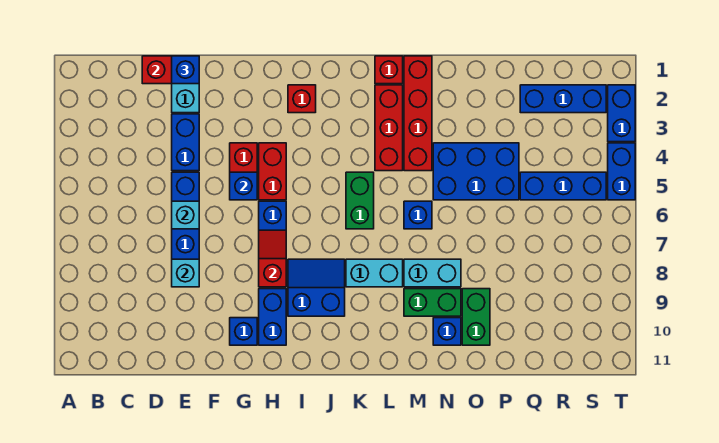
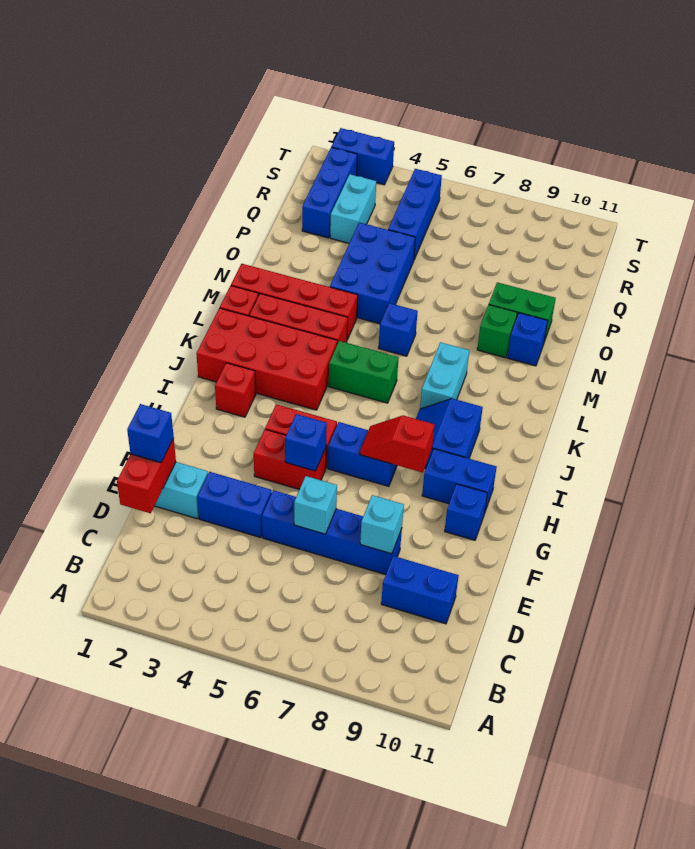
none -> red brick J1:K4 level 1
cyan brick M8:N8 level 1 -> cyan brick Q3:R3 level 1
green brick M9:N9 level 1 -> green brick N9 level 1
blue brick T4:T5 level 1 -> blue brick D9:D10 level 1

